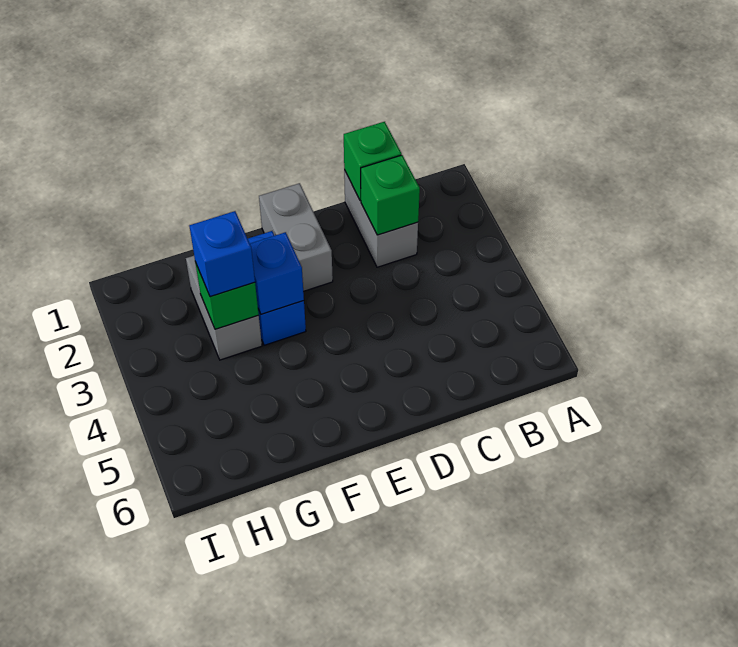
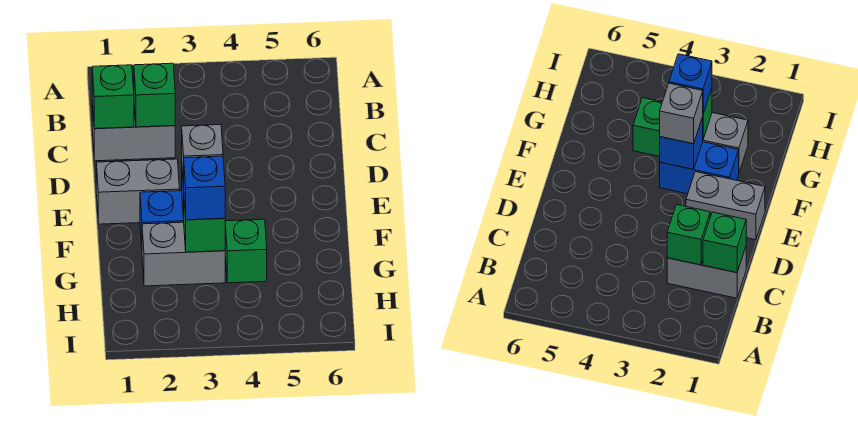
none -> grey brick F3 level 3
none -> green brick G4 level 1

